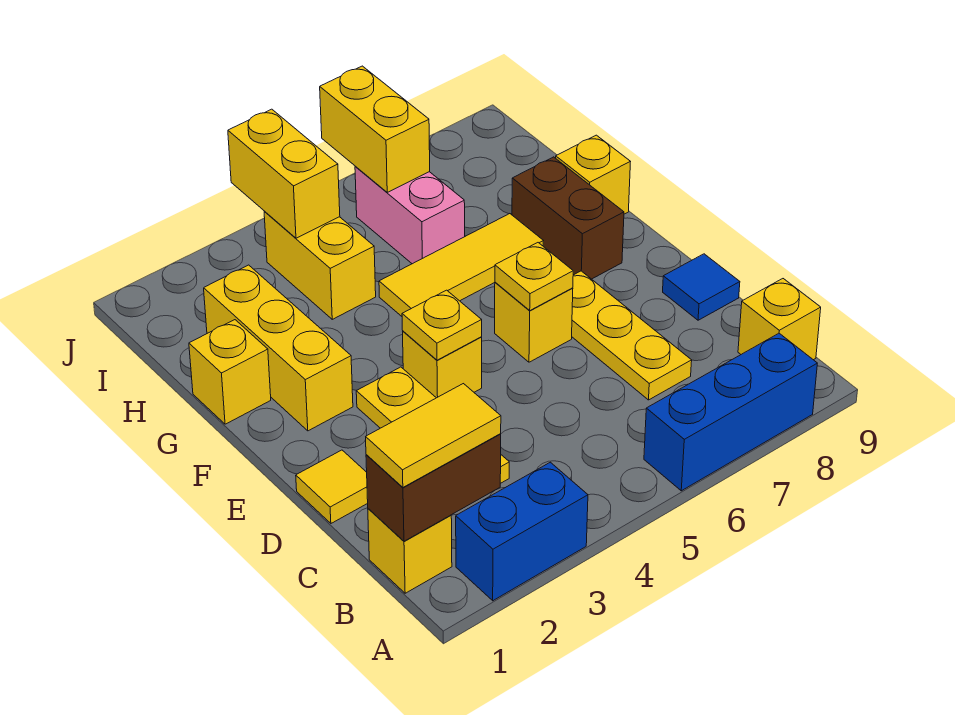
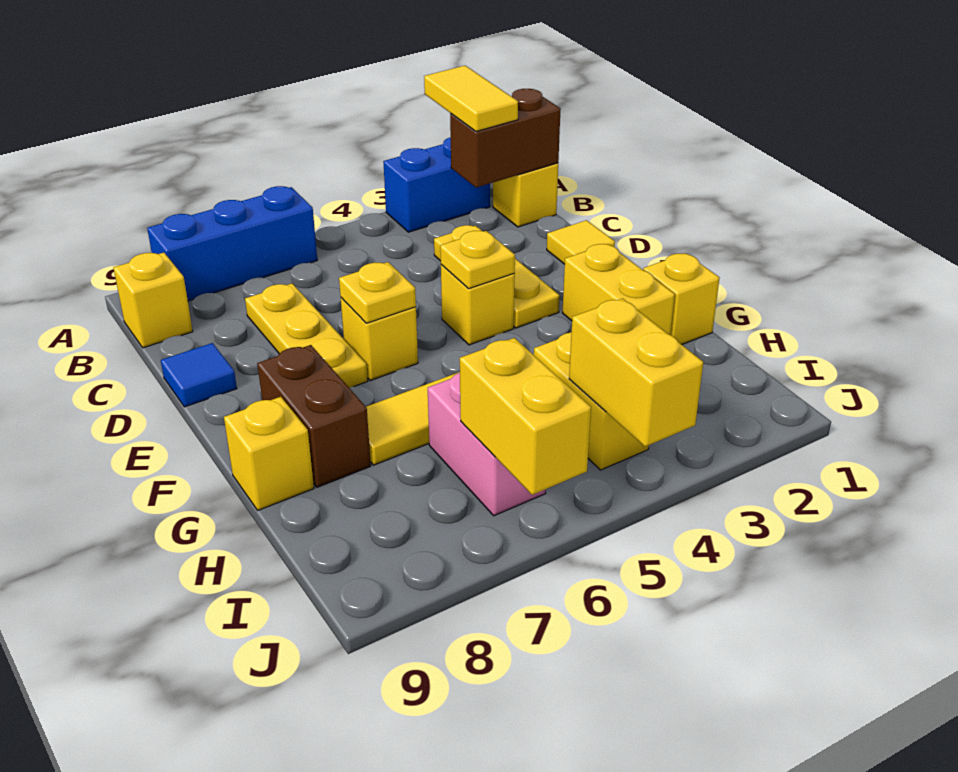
yellow tile B1:B2 level 3 -> yellow tile A2:B2 level 3
yellow brick F2:H2 level 1 -> yellow brick F2:G2 level 1

